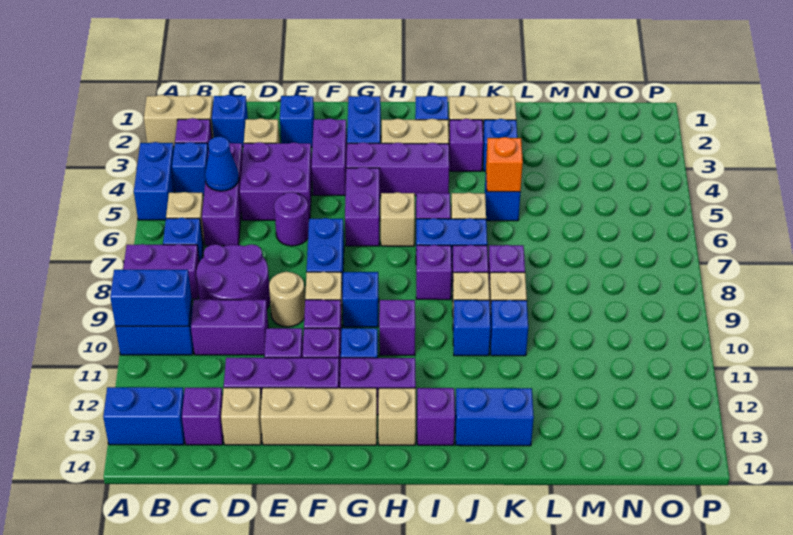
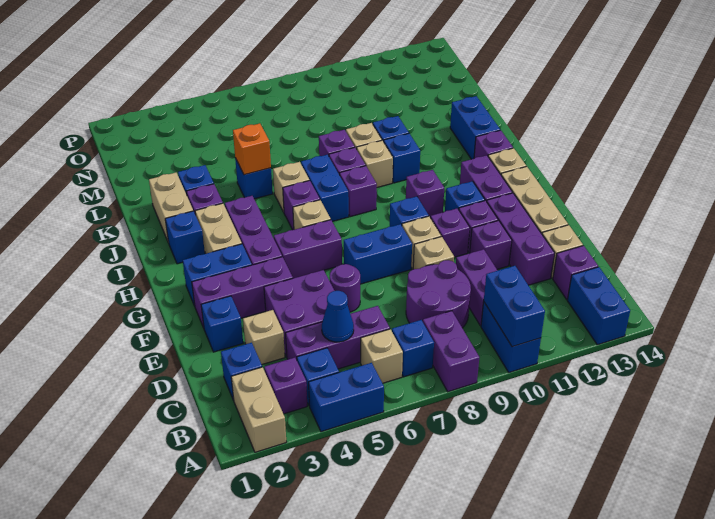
tan round brick E9 level 1 -> tan brick E9 level 1
purple brick F3:F4 level 1 -> purple brick F2:F4 level 1

